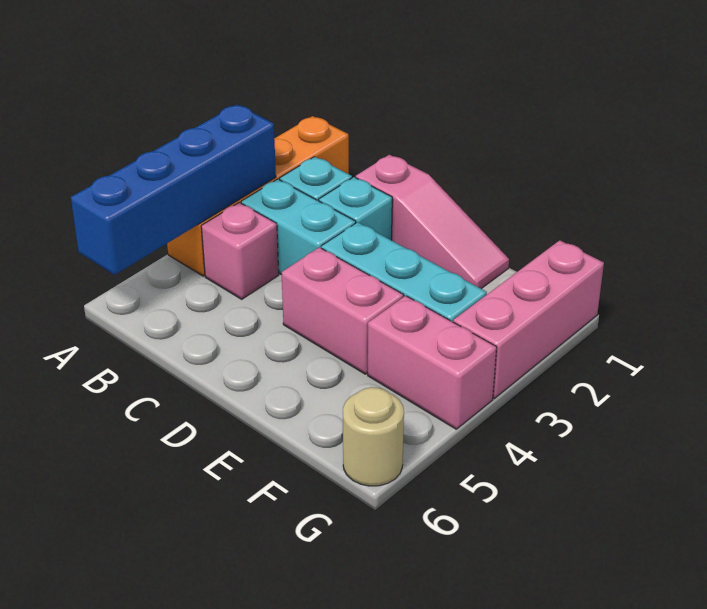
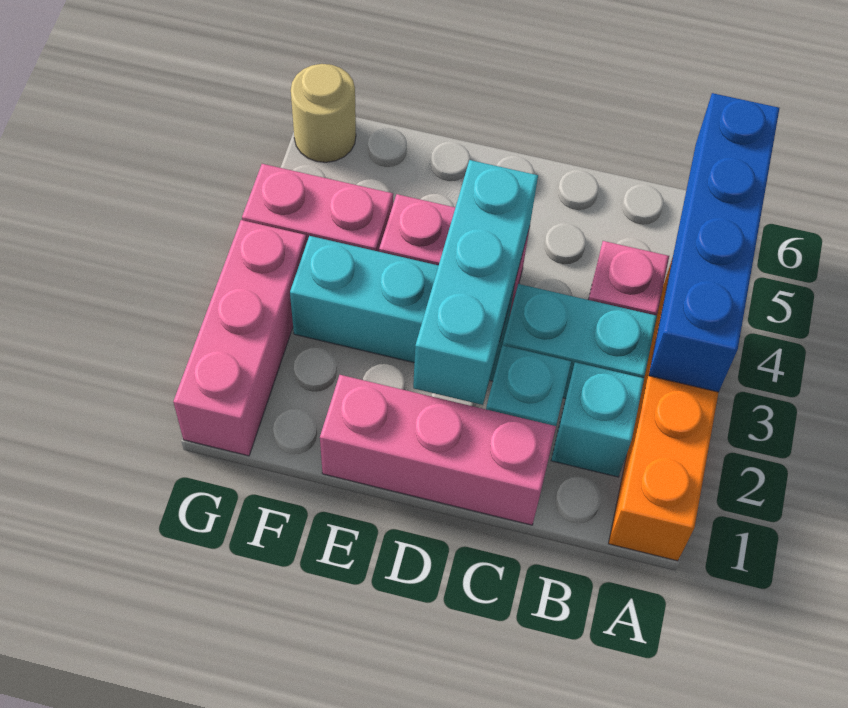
pink slope C1:E1 level 1 top C -> pink brick C1:E1 level 1
none -> cyan brick D2:D4 level 2

